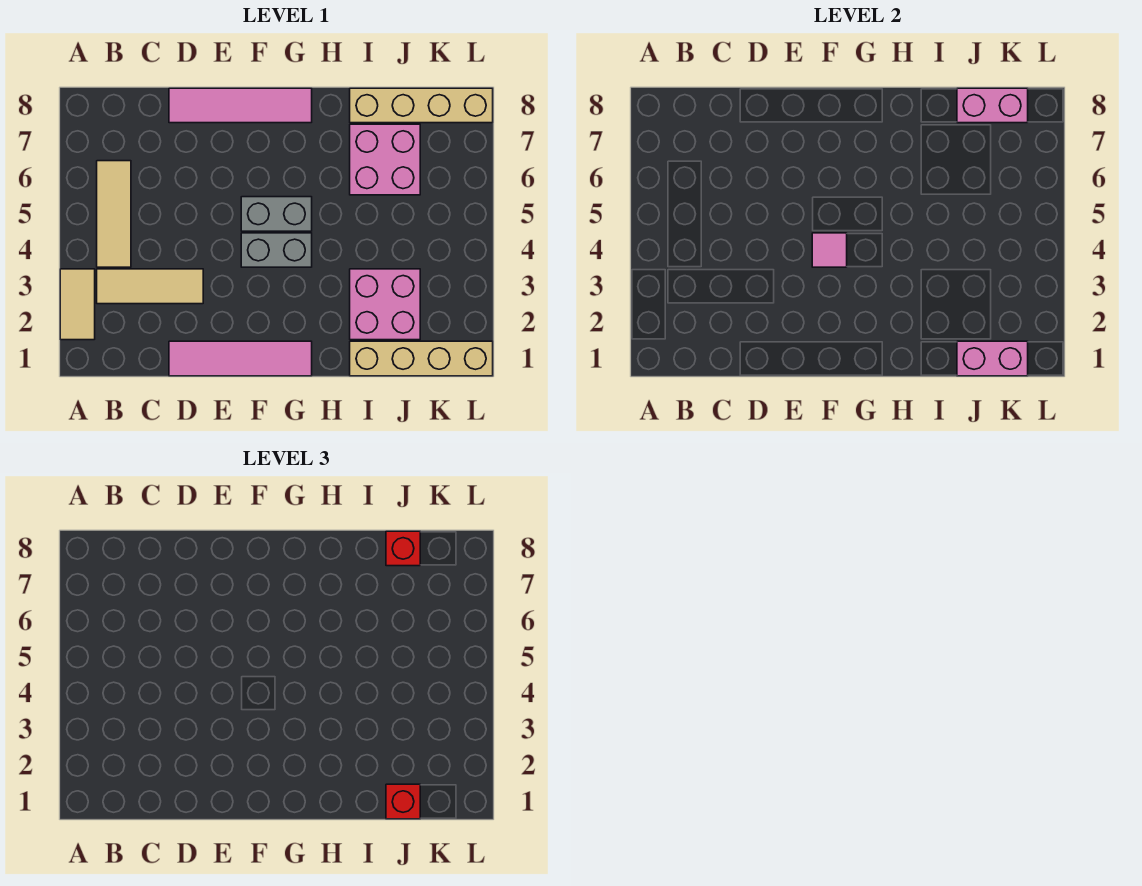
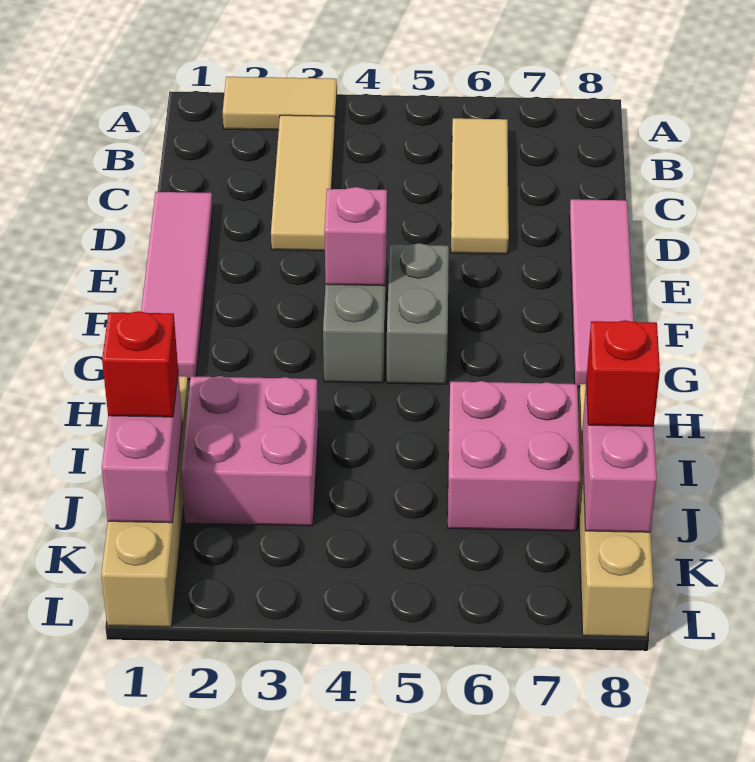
tan tile B4:B6 level 1 -> tan tile B6:D6 level 1
pink tile F4 level 2 -> pink brick F4 level 2

